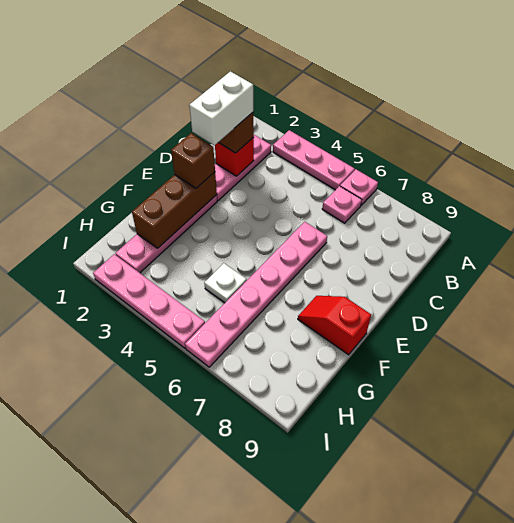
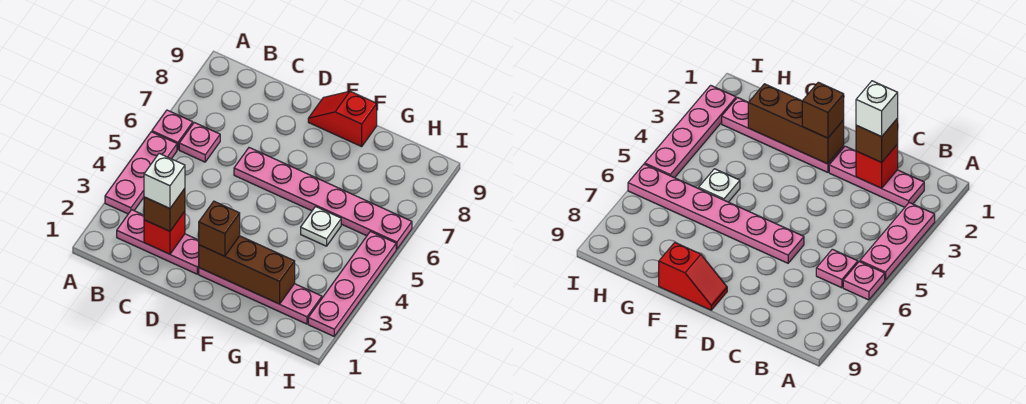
white brick C2:D2 level 4 -> white brick C2 level 4
red slope F8:F9 level 1 top 9 -> red slope E9:F9 level 1 top F

